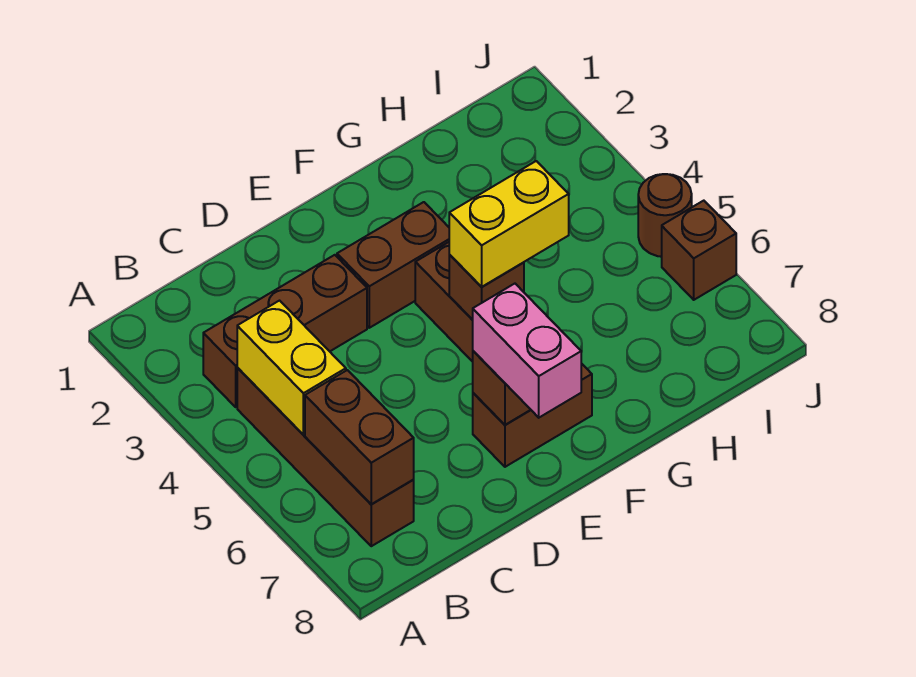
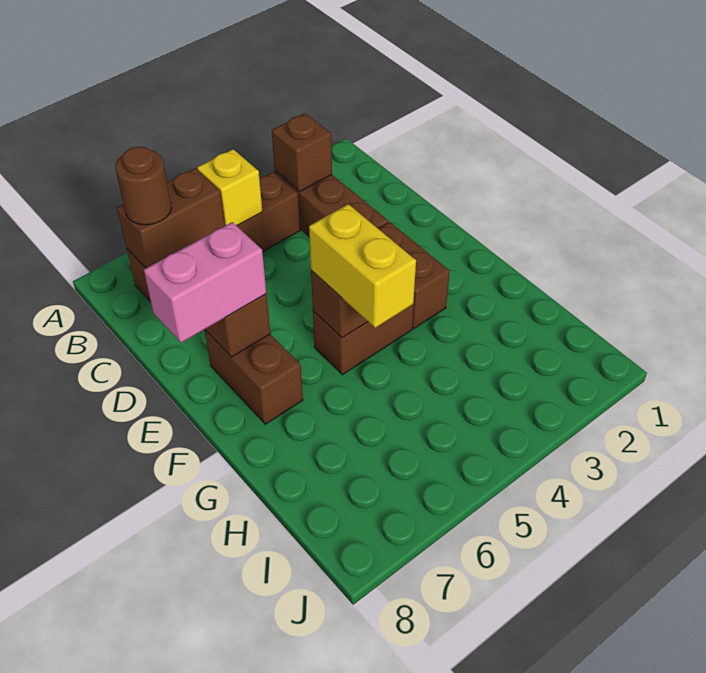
yellow brick B4:B5 level 2 -> yellow brick B5 level 2
brown round brick J5 level 1 -> brown round brick B7 level 3
brown brick J6 level 1 -> brown brick B3 level 2

